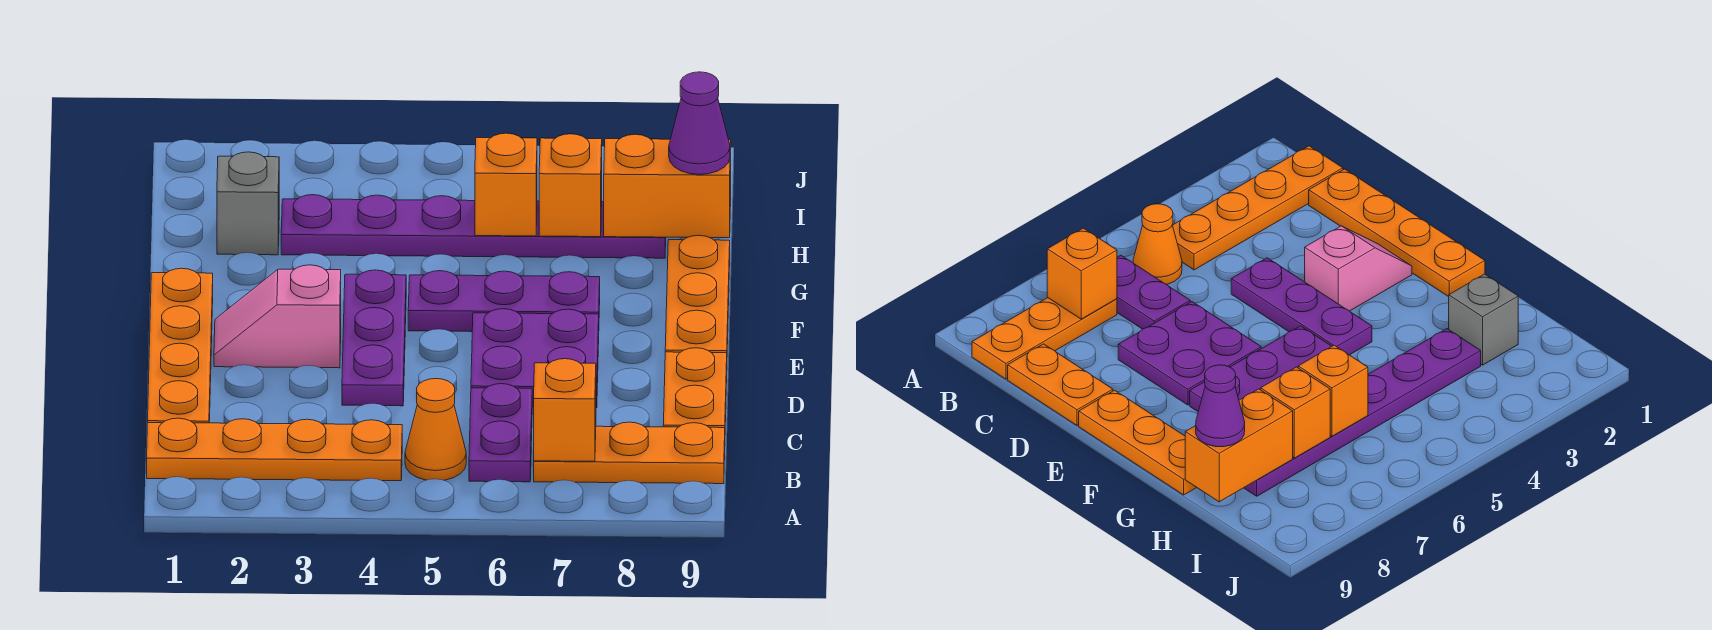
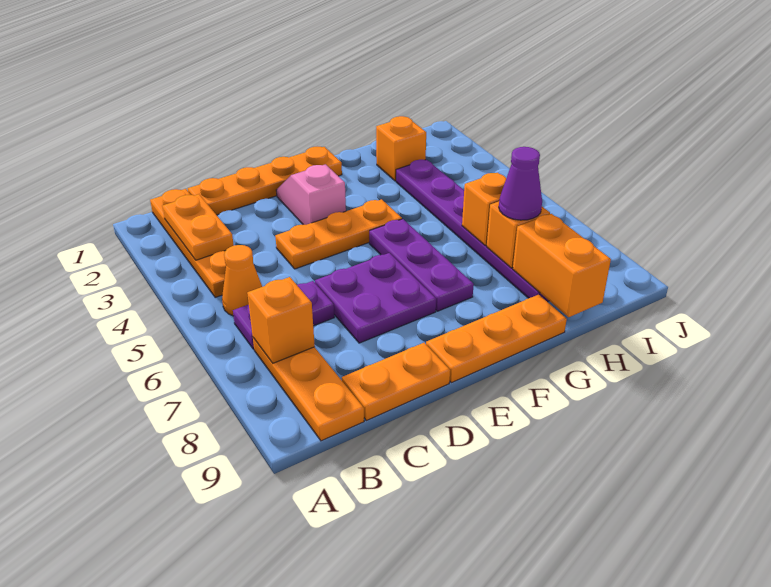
none -> orange plate B2:B3 level 2
purple plate D4:F4 level 1 -> orange plate D4:F4 level 1
grey brick H2 level 1 -> orange brick H2 level 1
purple cone H9 level 3 -> purple cone H7 level 3

